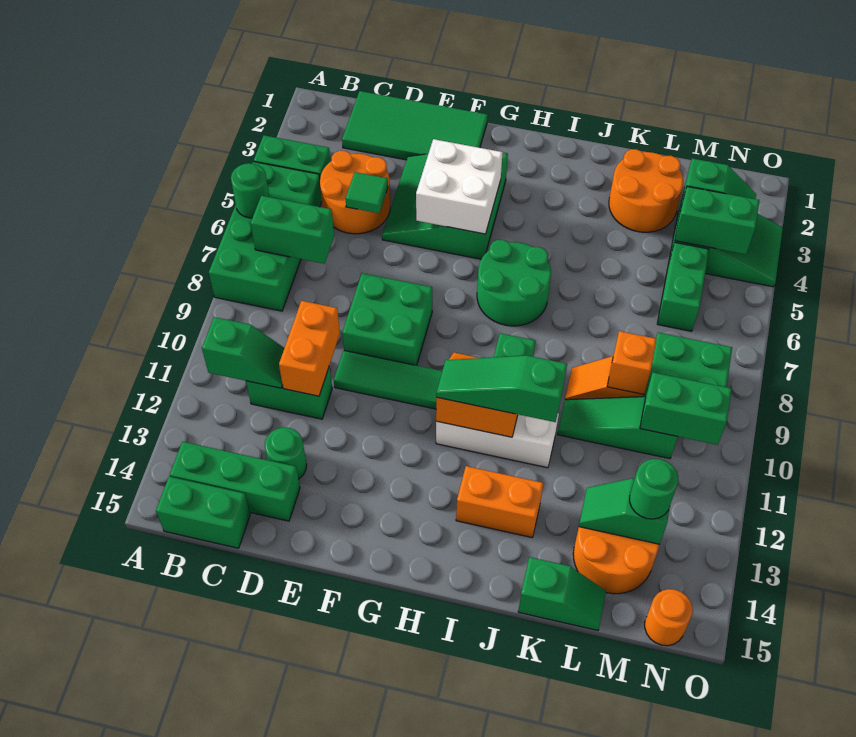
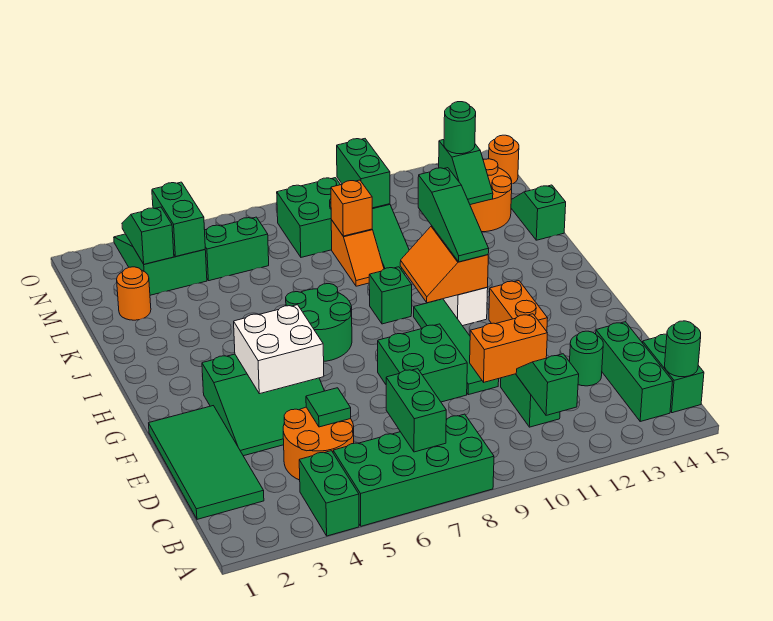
green round brick A6 level 2 -> green round brick B15 level 2
orange brick I13:J13 level 1 -> orange brick F12:G12 level 1
orange round brick K2:L3 level 1 -> orange round brick L2 level 1

